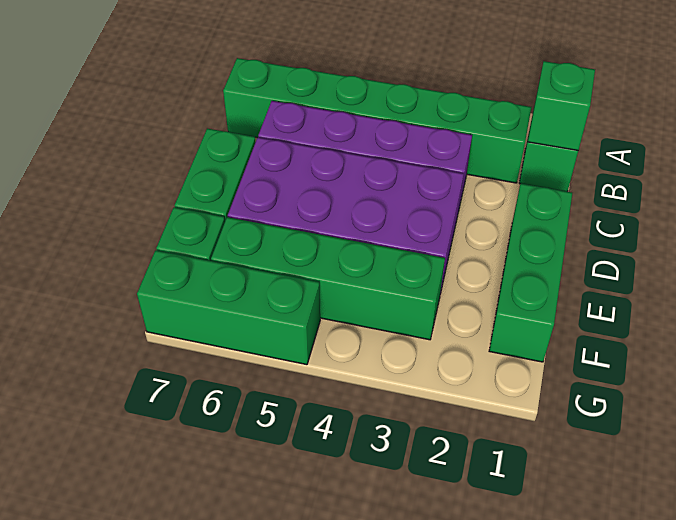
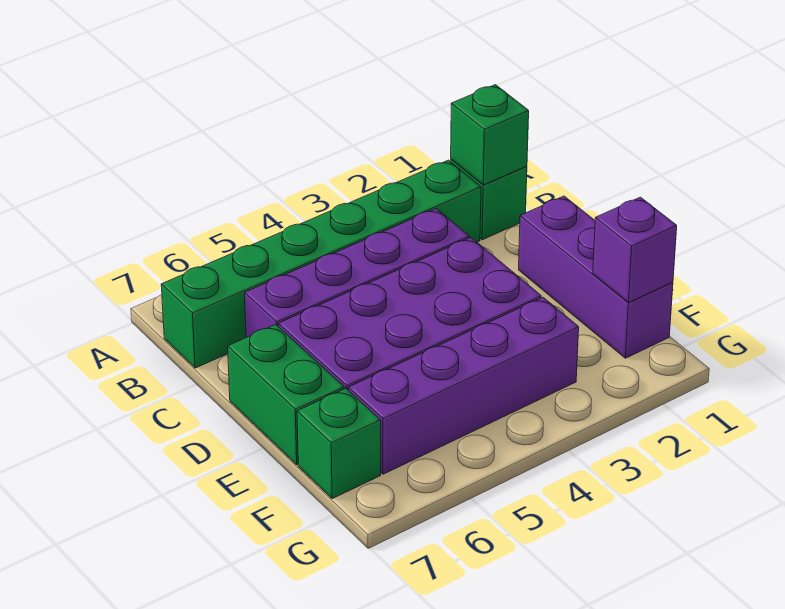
green brick D1:F1 level 1 -> purple brick D1:F1 level 1
none -> purple brick F1 level 2
green brick F3:F6 level 1 -> purple brick F3:F6 level 1
green brick G5:G7 level 1 -> none

